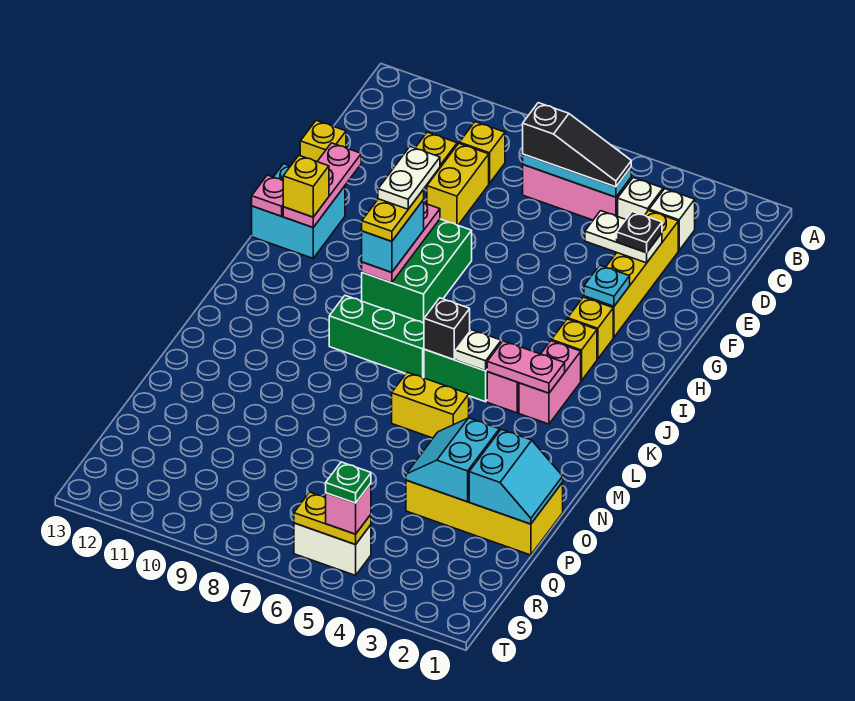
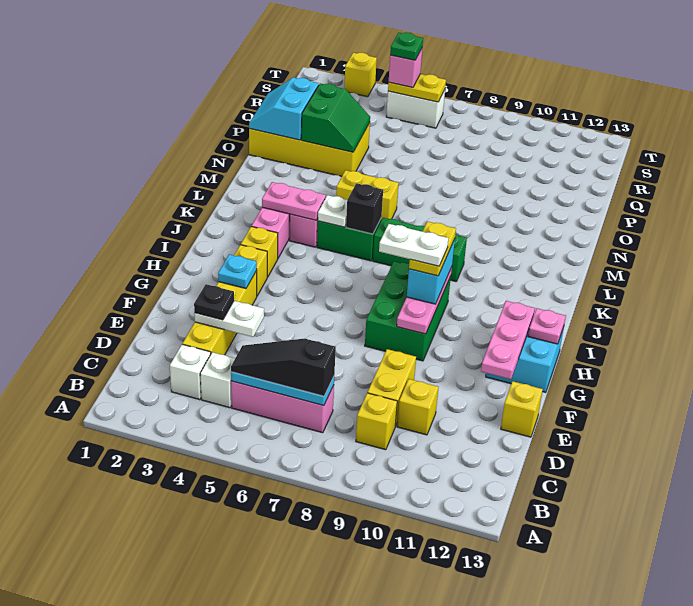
white plate G9:H9 level 5 -> white plate H8:H9 level 5
yellow brick H12 level 3 -> yellow brick T3 level 1
cyan slope O3:P4 level 2 top 3 -> green slope O3:P4 level 2 top 3

